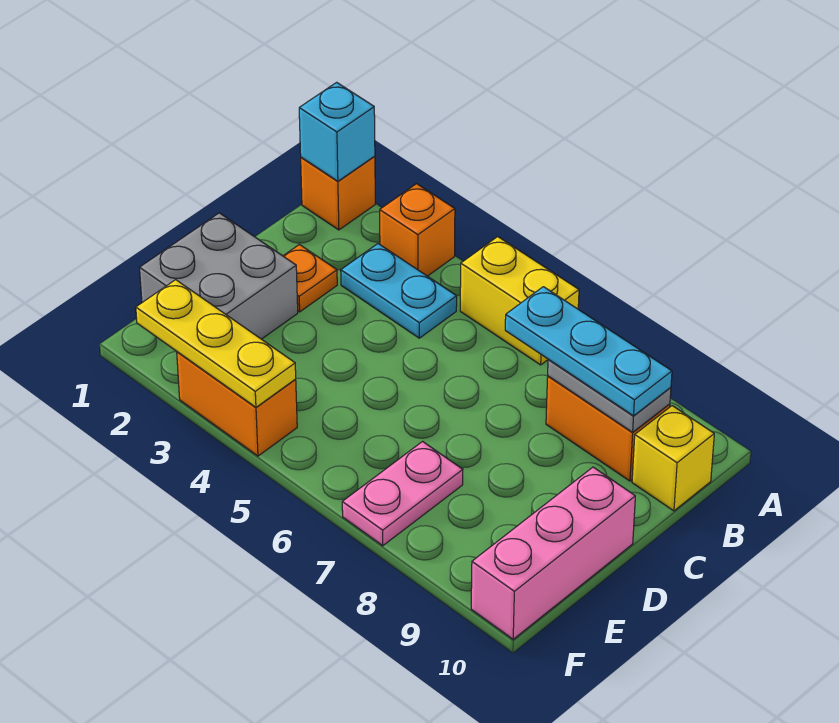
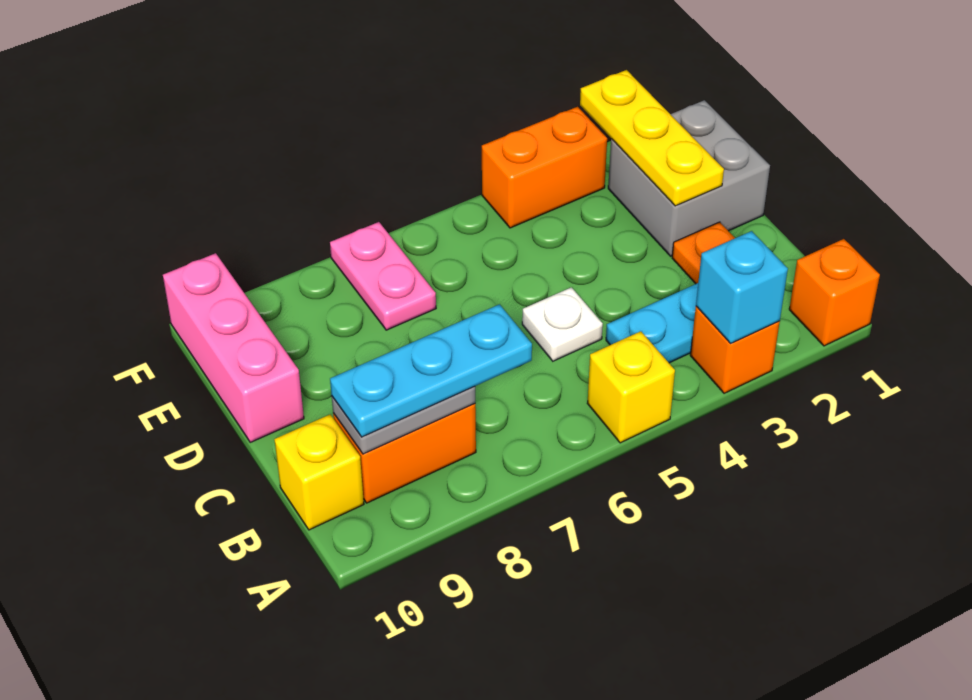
cyan brick A1 level 2 -> cyan brick A3 level 2
yellow brick A5:A6 level 1 -> yellow brick A5 level 1
none -> white plate C5 level 1
yellow plate F2:F4 level 2 -> yellow plate D2:F2 level 2

